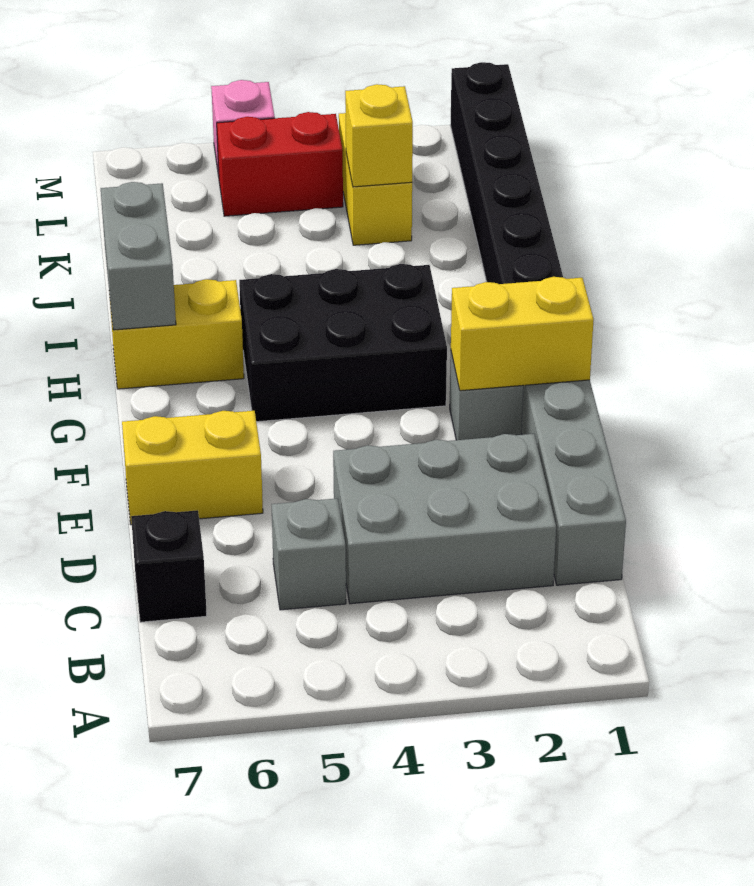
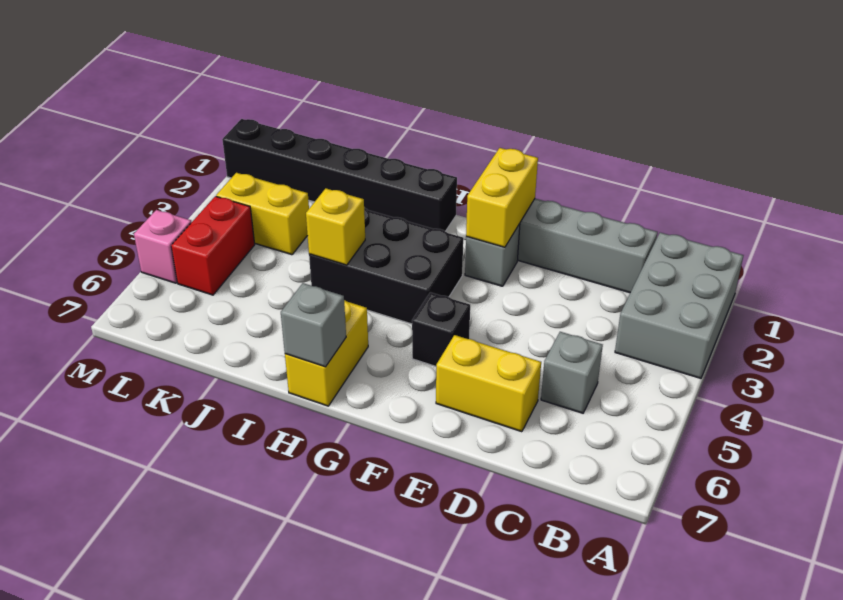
grey brick C2:D4 level 1 -> grey brick A1:B3 level 1
black brick C7 level 1 -> black brick F5 level 1
yellow brick E6:E7 level 1 -> yellow brick D6:E6 level 1
black brick G3:H5 level 1 -> black brick G3:I4 level 1
grey brick H7:I7 level 2 -> grey brick H7 level 2
yellow brick K3 level 2 -> yellow brick I4 level 2

